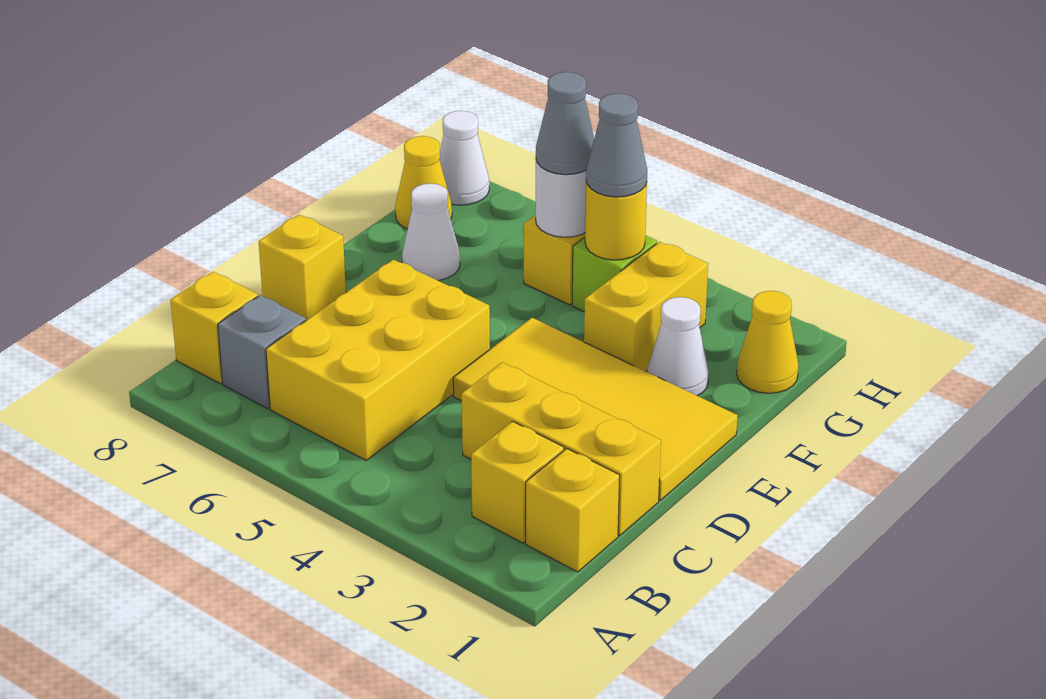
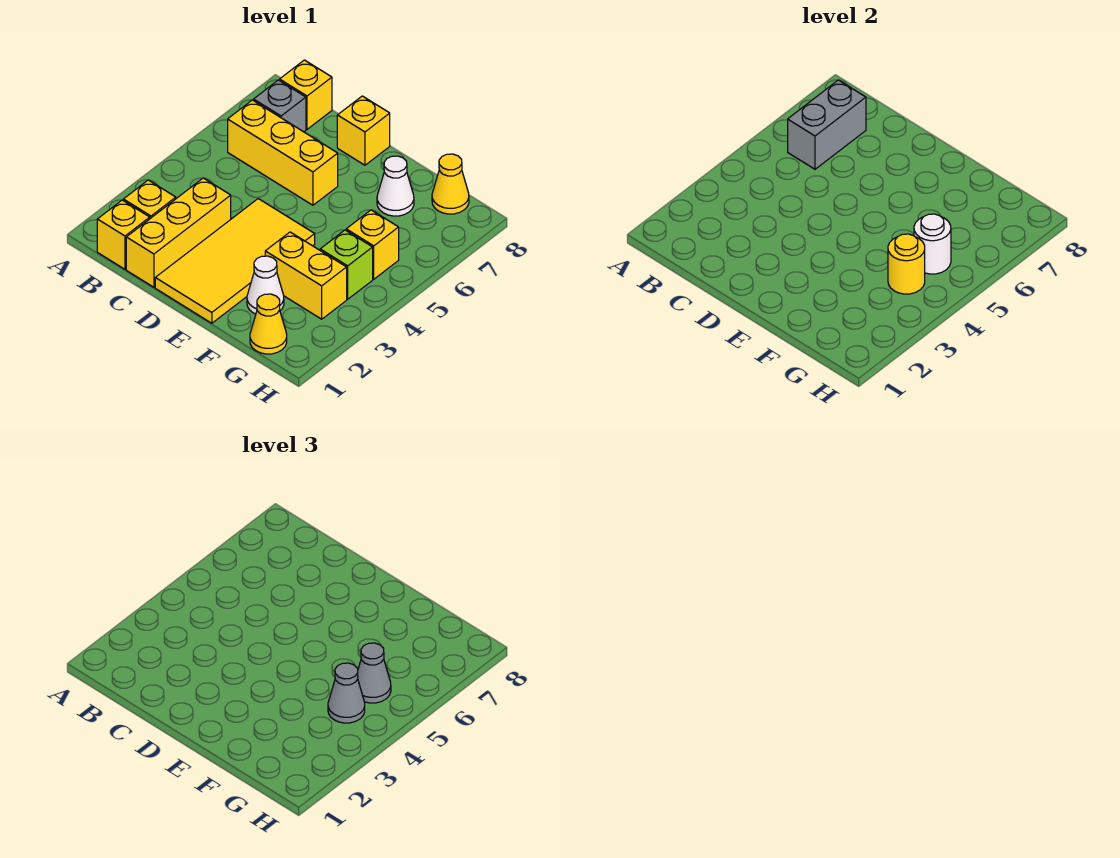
yellow brick B5:D6 level 1 -> yellow brick B6:D6 level 1
none -> grey brick B6:B7 level 2
white cone H8 level 1 -> none

